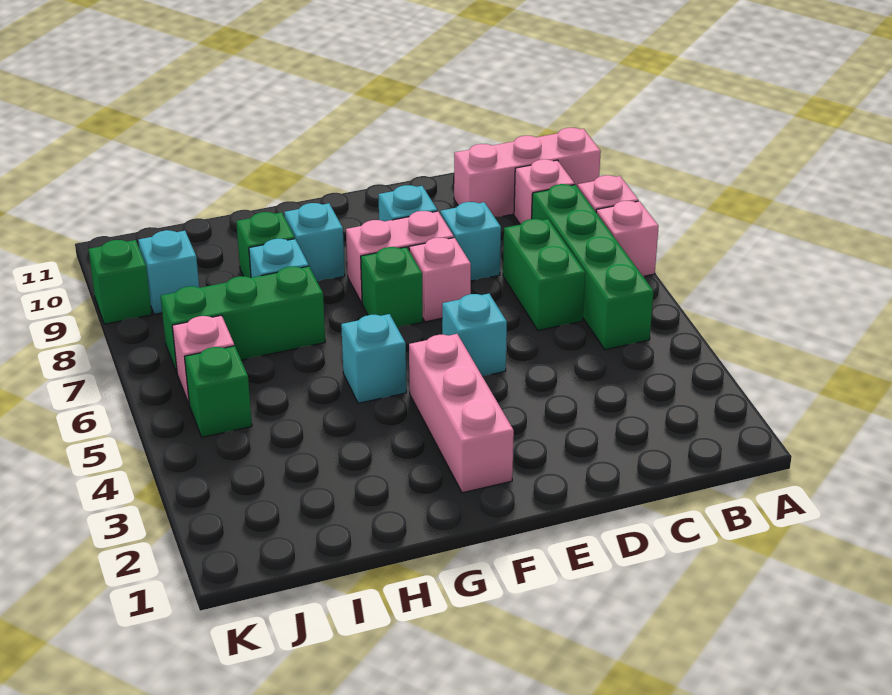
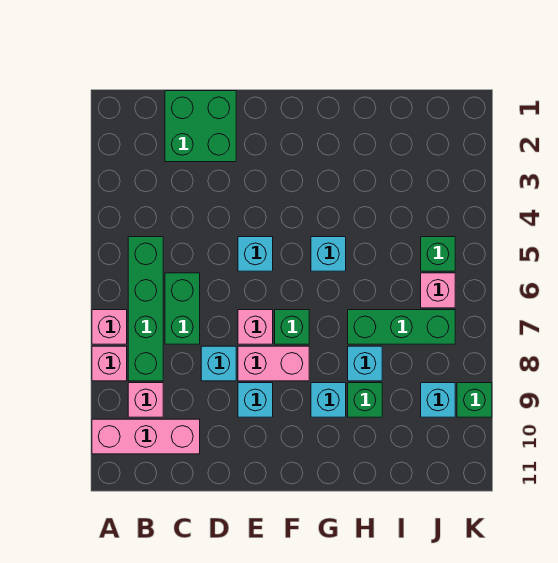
none -> green brick C1:D2 level 1
pink brick F2:F4 level 1 -> none

